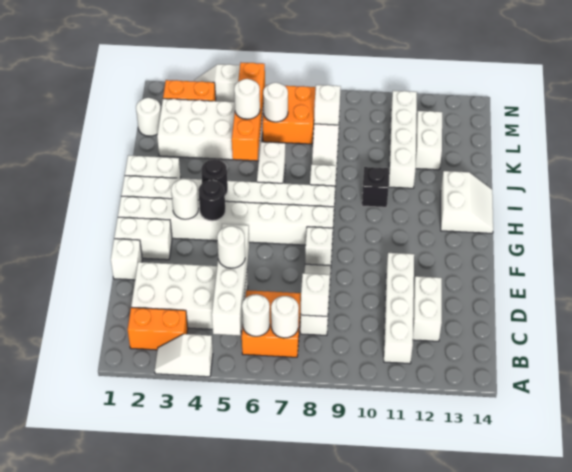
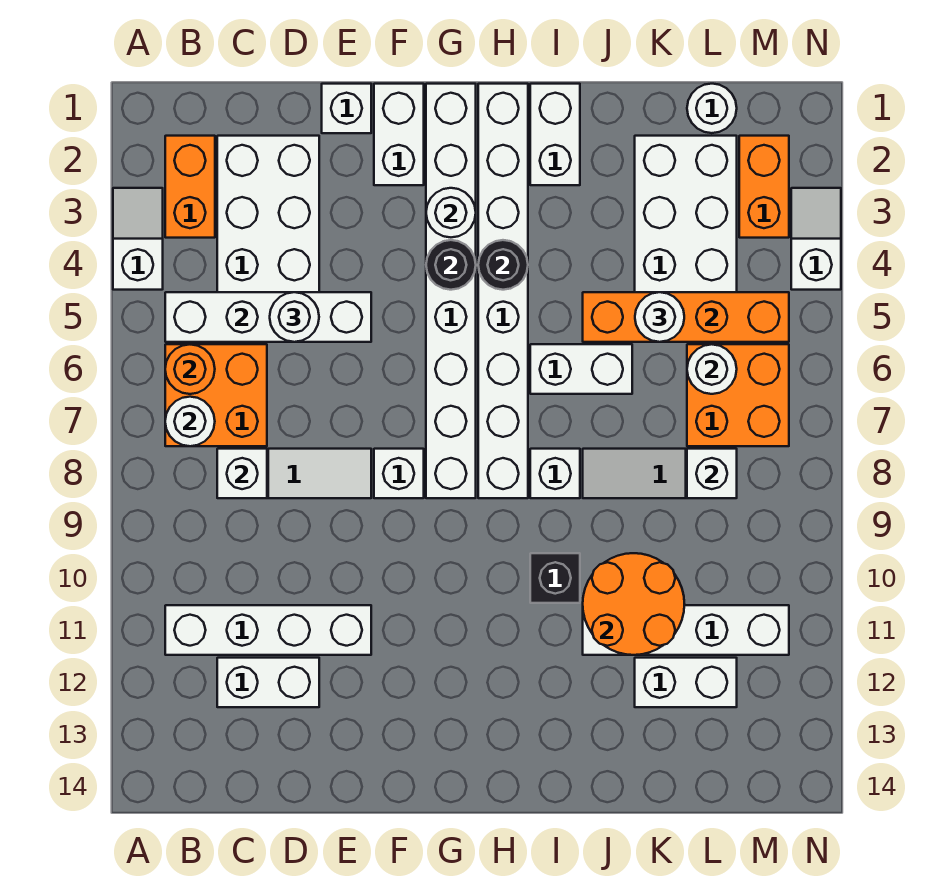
white round brick B6 level 2 -> orange round brick B6 level 2
white slope H13:I14 level 1 top 13 -> none
none -> orange round brick J10:K11 level 2

